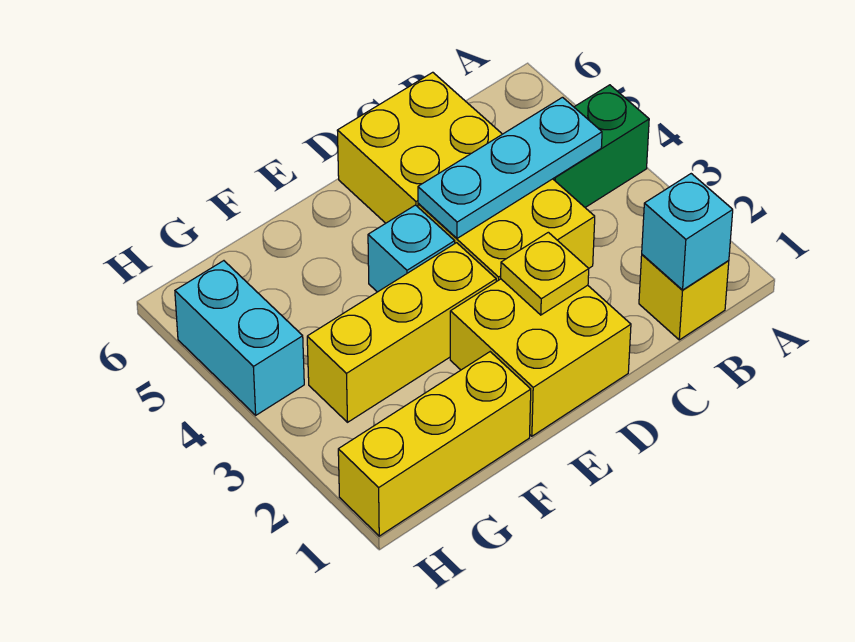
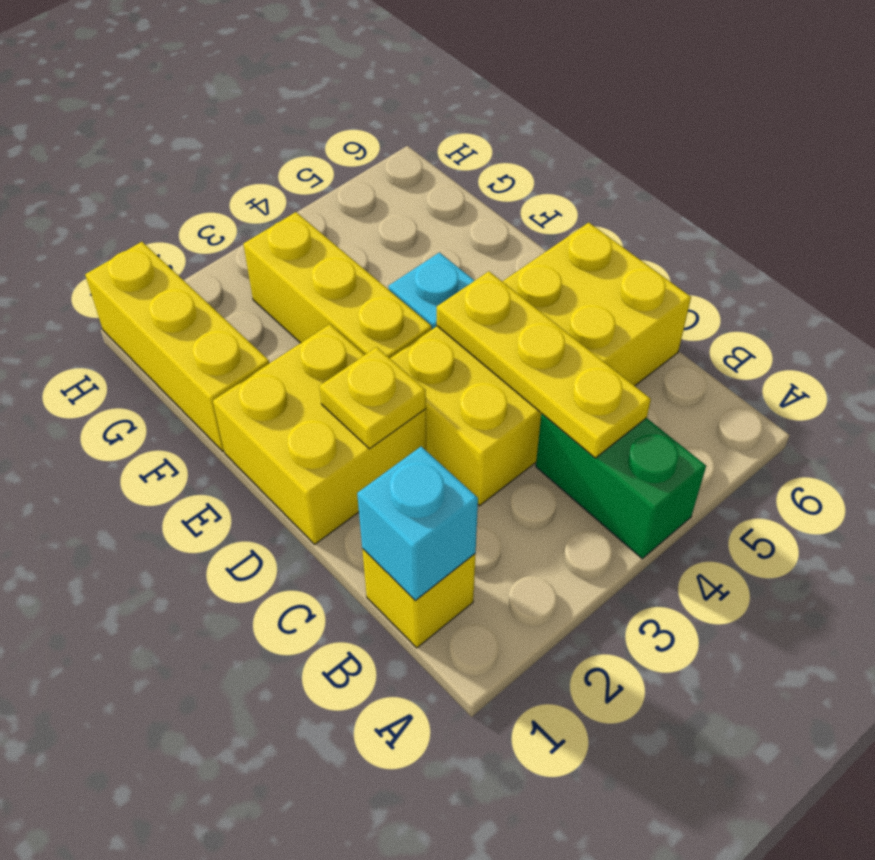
cyan plate B4:D4 level 2 -> yellow plate B4:D4 level 2
cyan brick H4:H5 level 1 -> none

